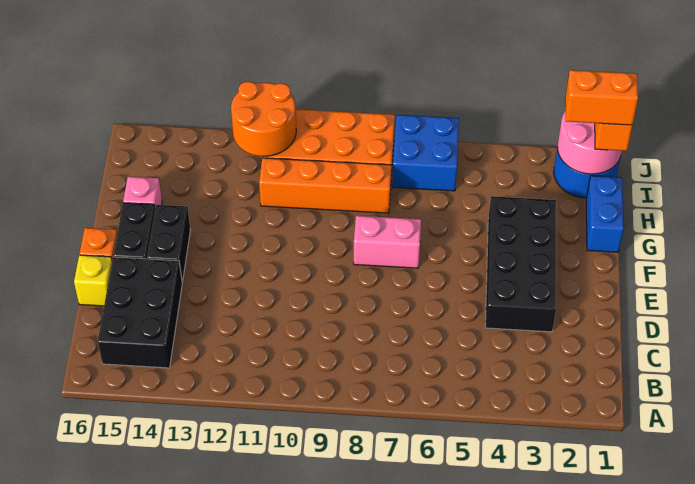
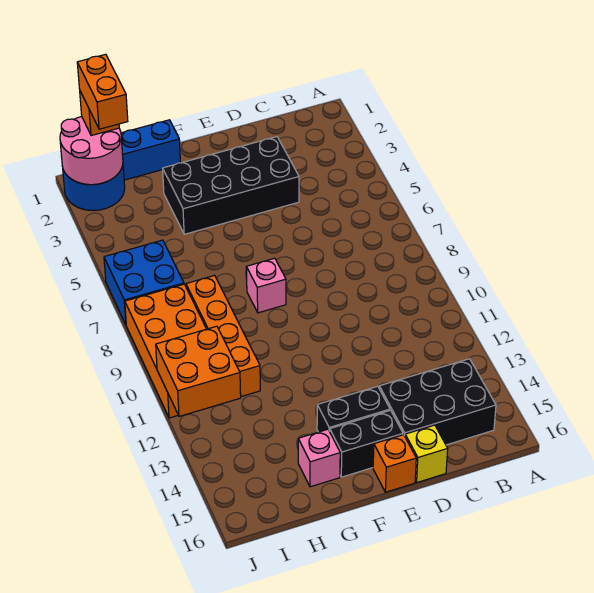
pink brick F7:F8 level 1 -> pink brick F8 level 1
orange round brick I11:J12 level 2 -> orange brick I11:J12 level 2

